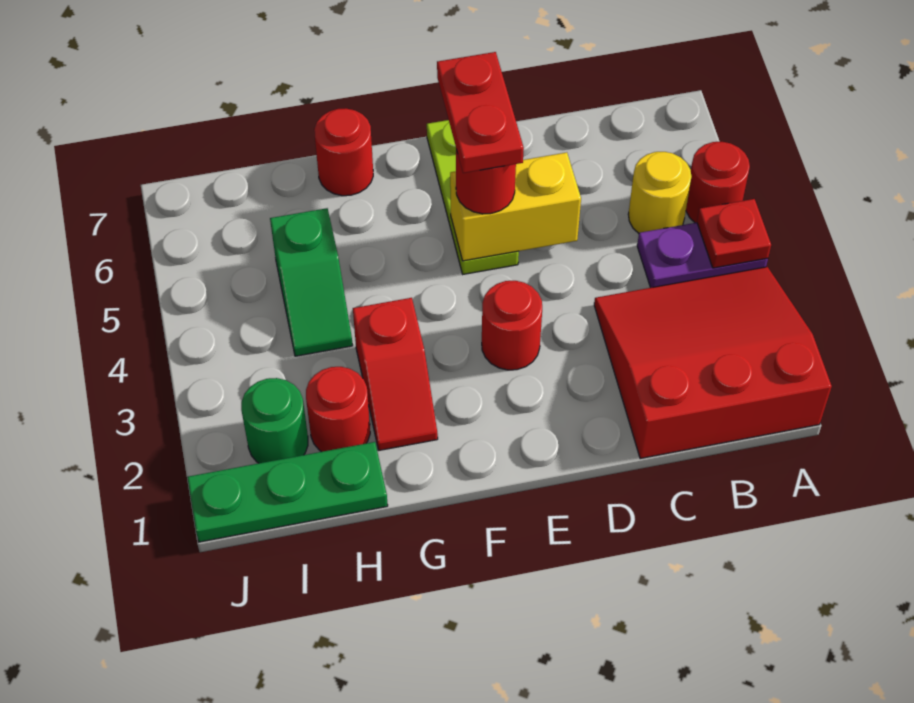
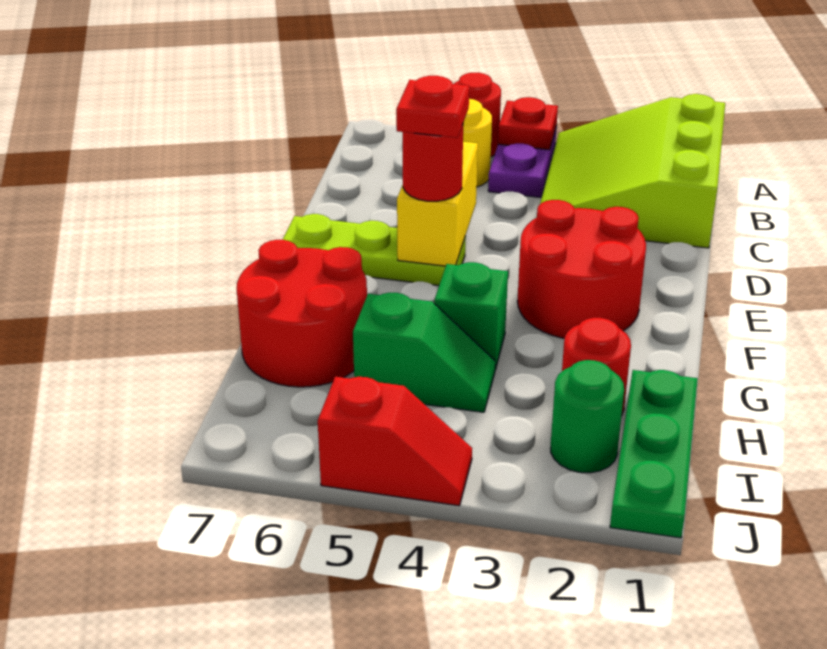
red slope A1:C3 level 1 top 1 -> lime slope A1:C3 level 1 top 1
red round brick E3 level 1 -> red round brick E2:F3 level 1
red plate E5:E6 level 4 -> red plate E5 level 4
red slope G2:G3 level 1 top 3 -> red slope J4:J5 level 1 top 5
none -> green brick G4 level 1
red round brick G7 level 1 -> red round brick G6:H7 level 1

